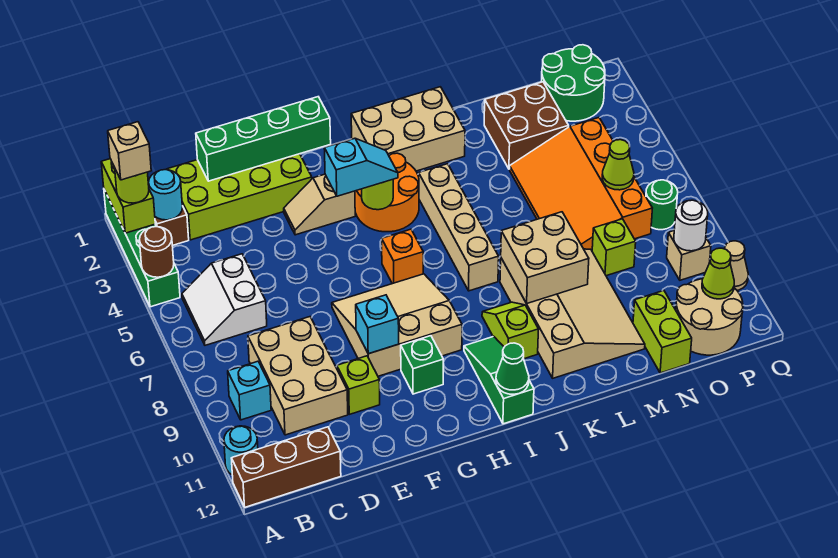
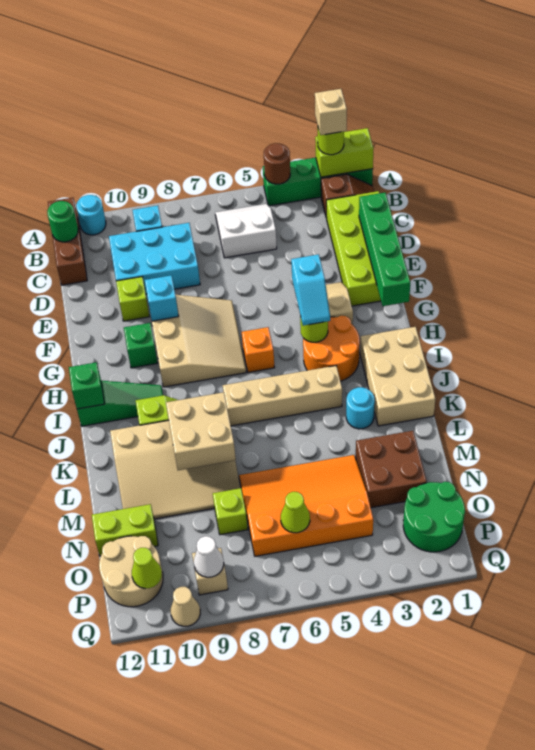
cyan round brick B2 level 2 -> cyan round brick K3 level 1
tan brick C8:D10 level 1 -> cyan brick C8:D10 level 1
green cone I12 level 2 -> green brick I12 level 2
green round brick P7 level 1 -> green round brick B12 level 2
white round brick P9 level 2 -> white cone P9 level 2

